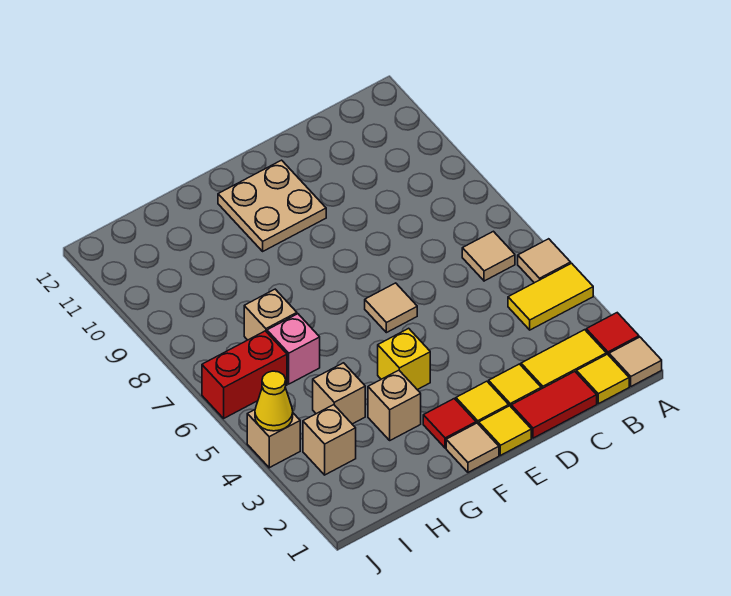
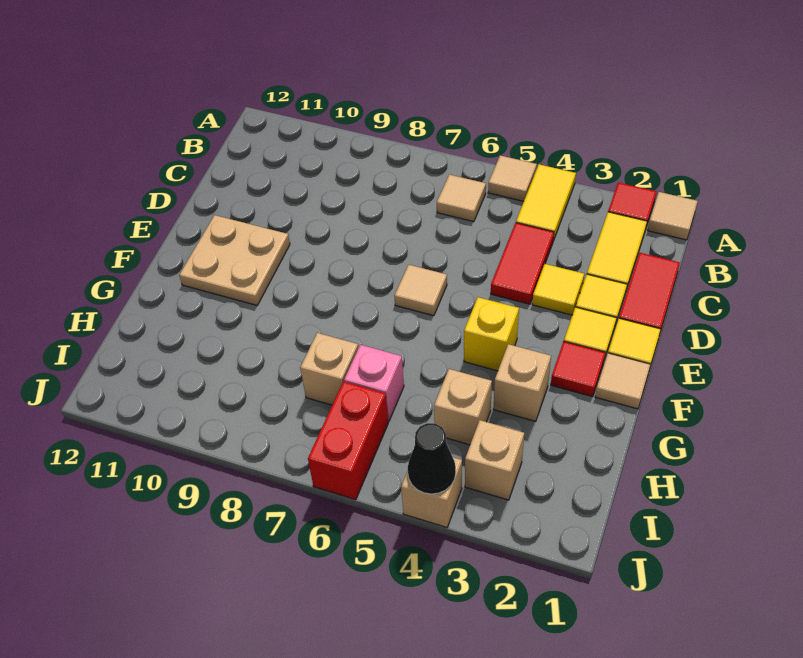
yellow tile B1 level 1 -> yellow tile D3 level 1
none -> red tile C4:D4 level 1
yellow cone J4 level 2 -> black cone J4 level 2

